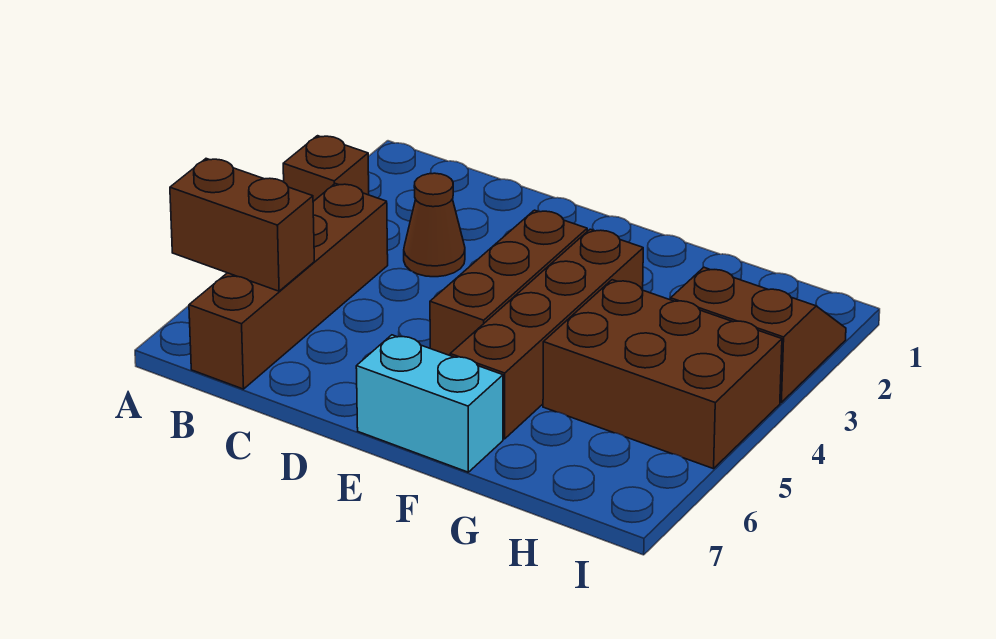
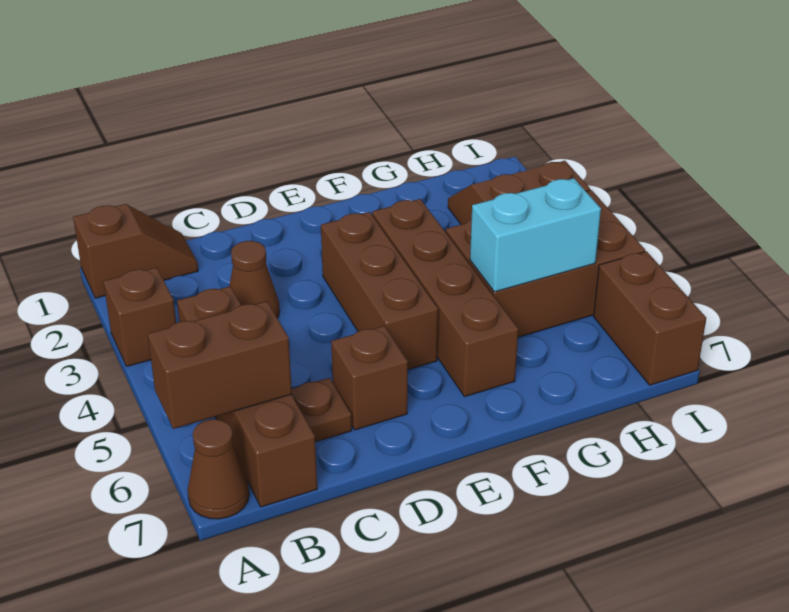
none -> brown slope A1:B1 level 1 top A
none -> brown cone A7 level 1
none -> brown plate C6 level 1
none -> brown brick D6 level 1
cyan brick E7:F7 level 1 -> cyan brick G5:H5 level 2
none -> brown brick I6:I7 level 1

